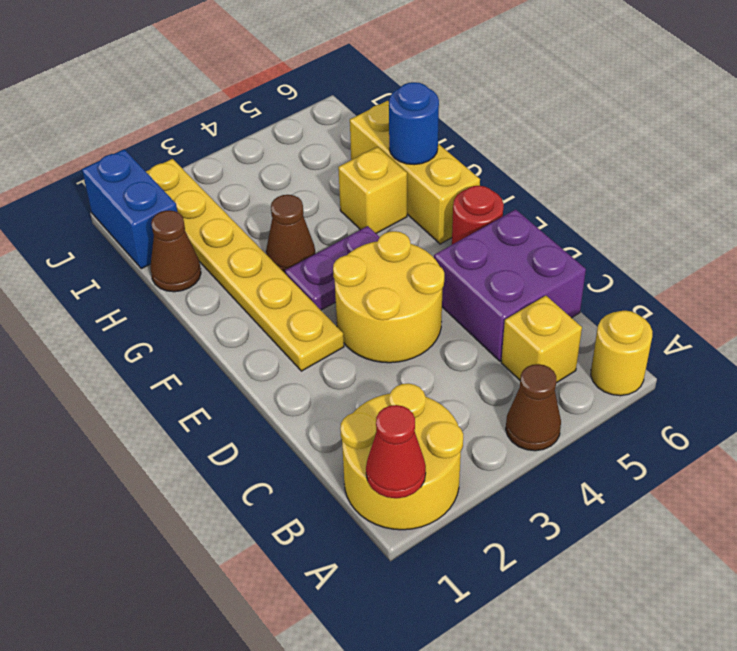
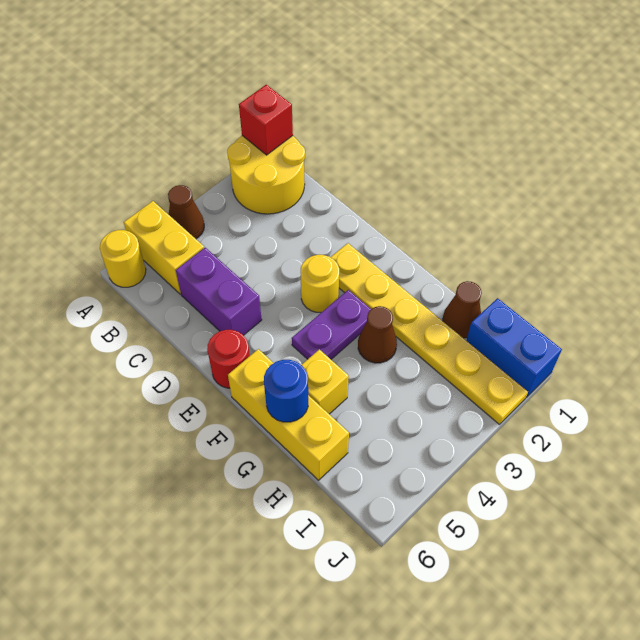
red cone A1 level 2 -> red brick A1 level 2
yellow brick B5 level 1 -> yellow brick A5:B5 level 1
purple brick C5:D6 level 1 -> purple brick C5:D5 level 1
yellow round brick D3:E4 level 1 -> yellow round brick E3 level 1

